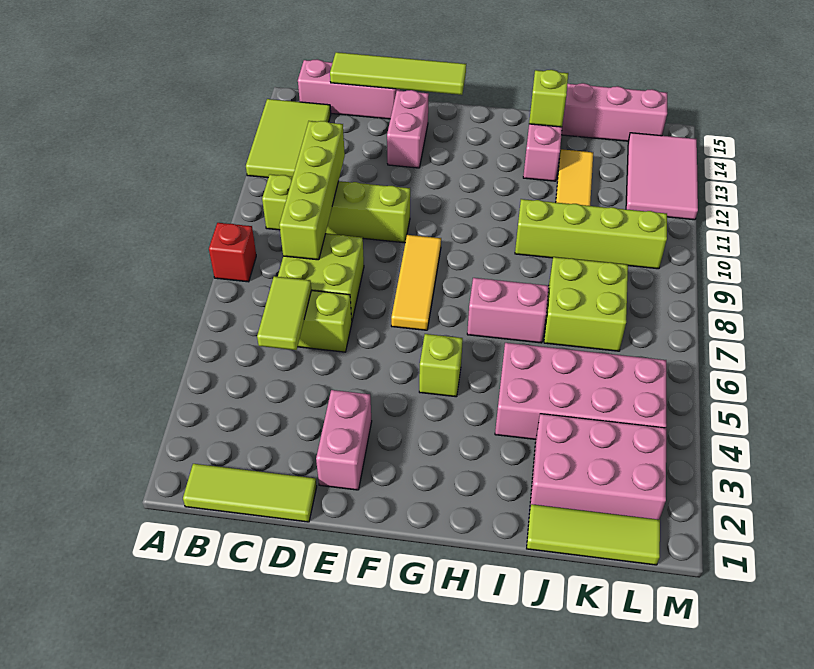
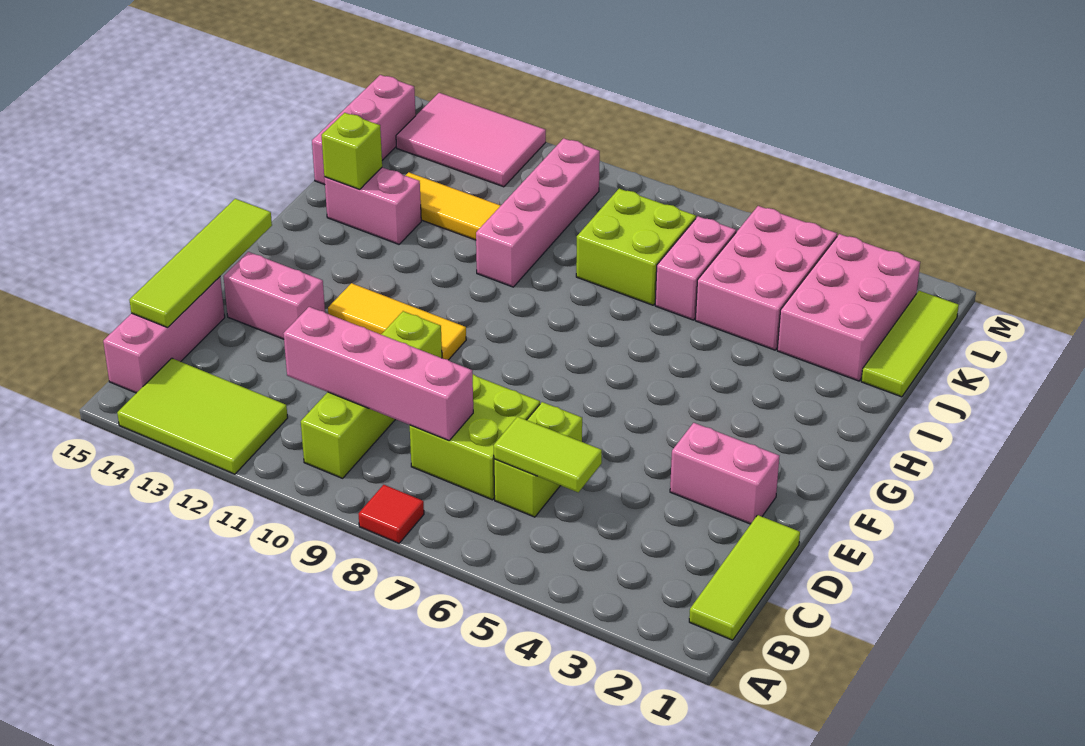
red brick A8 level 1 -> red tile A8 level 1
lime brick C8:C11 level 2 -> pink brick C8:C11 level 2
yellow tile F7:F9 level 1 -> yellow tile F10:F12 level 1
lime brick G5 level 1 -> none
pink brick H7:I7 level 1 -> pink brick J6:K6 level 1
pink brick I4:L5 level 1 -> pink brick J4:L5 level 1
lime brick I10:L10 level 1 -> pink brick I10:L10 level 1

